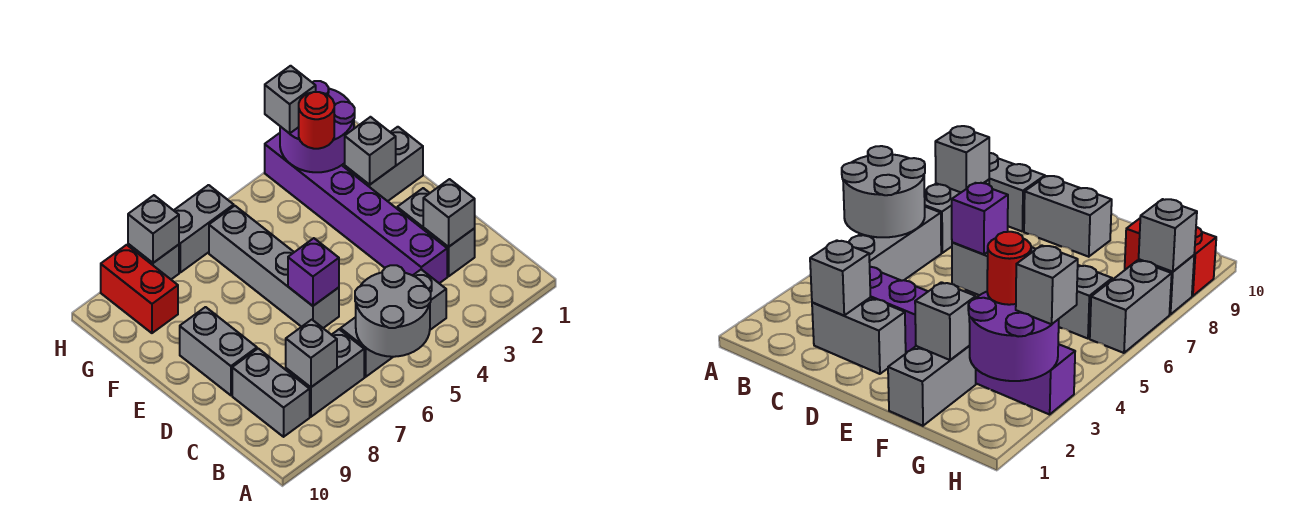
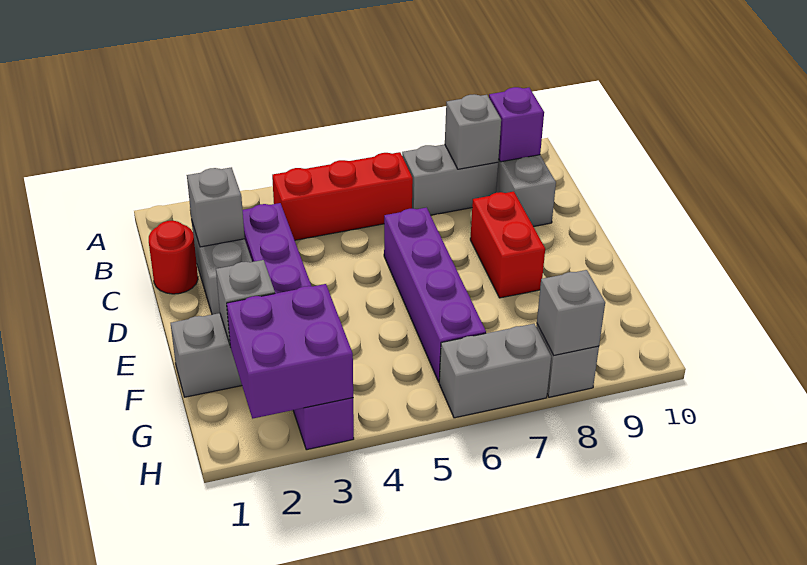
grey round brick A5:B6 level 2 -> none
grey brick B4:B6 level 1 -> red brick B4:B6 level 1
grey brick D6:G6 level 1 -> purple brick D6:G6 level 1
purple brick D6 level 2 -> purple brick B9 level 2
grey brick D9:E9 level 1 -> none
purple round brick G2:H3 level 2 -> purple brick G2:H3 level 2
red round brick G3 level 3 -> red round brick C1 level 1
red brick G9:H9 level 1 -> red brick D8:E8 level 1
grey brick H3 level 3 -> none

